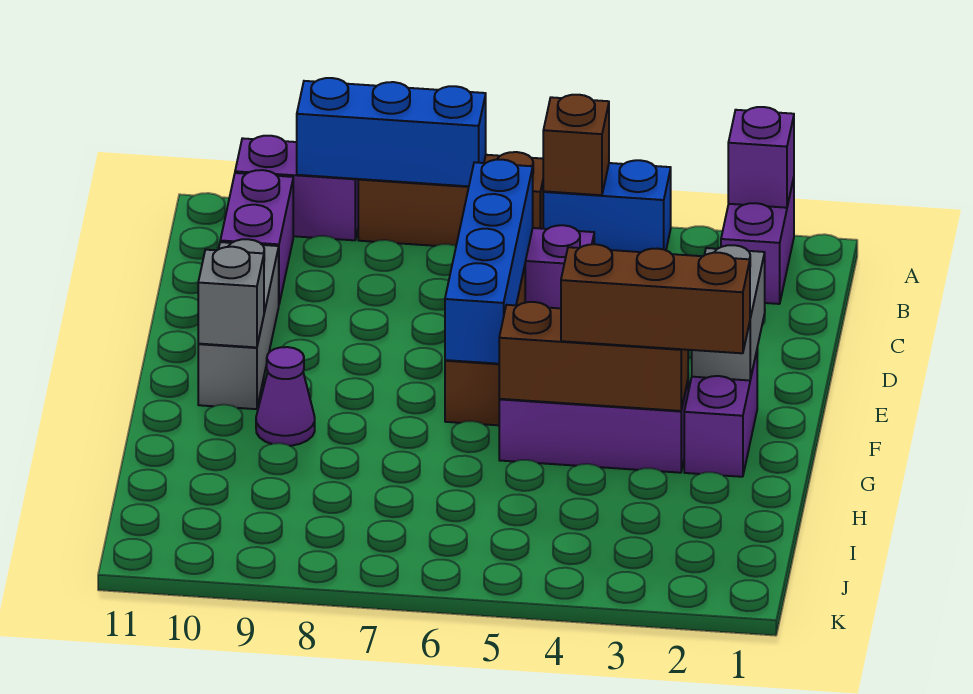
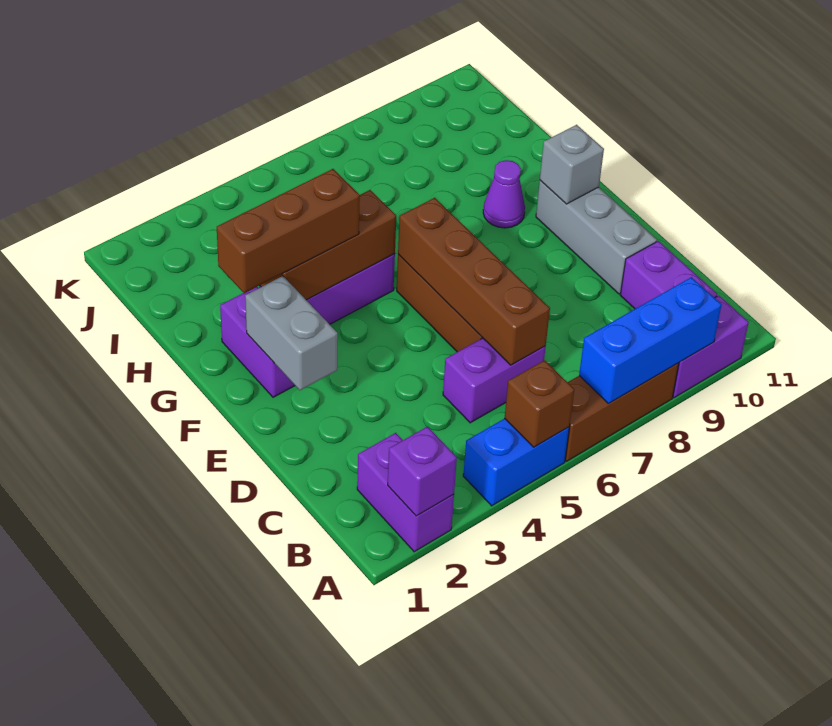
blue brick C6:F6 level 2 -> brown brick C6:F6 level 2

